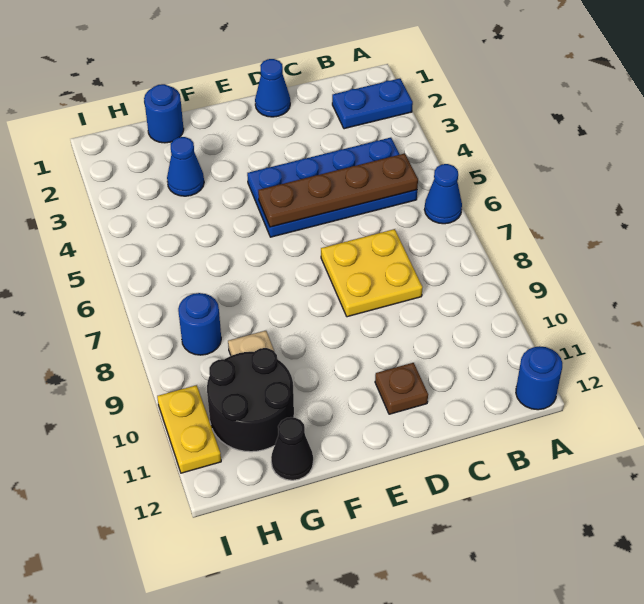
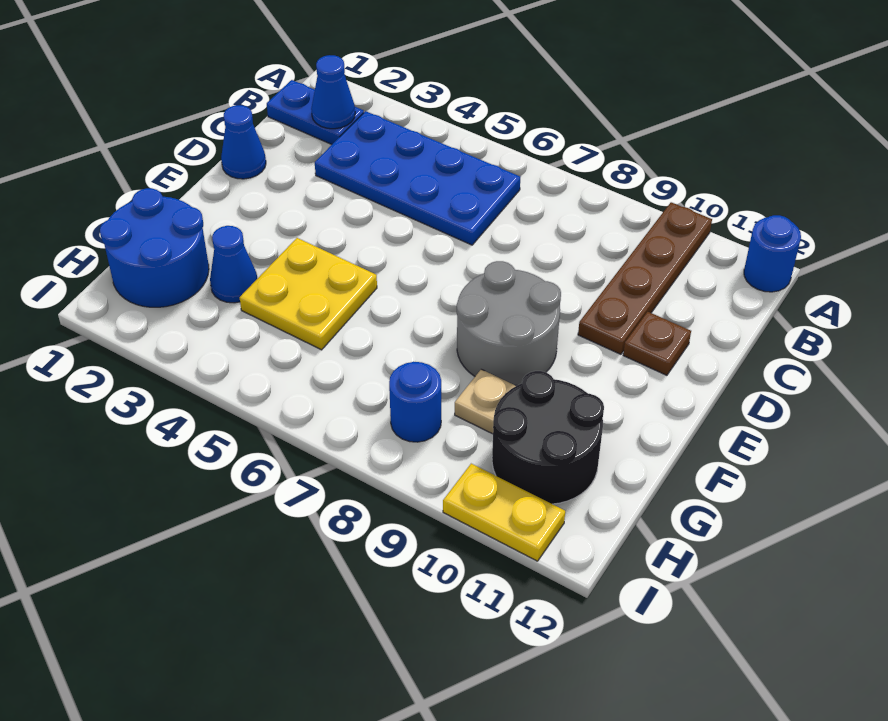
blue plate A2:B2 level 1 -> blue plate B1:B2 level 1
blue cone A6 level 1 -> blue cone B2 level 2
blue plate B4:E5 level 1 -> blue plate B3:C6 level 1
brown plate B5:E5 level 2 -> brown plate A10:D10 level 1
yellow plate C7:D8 level 1 -> yellow plate F4:G5 level 1
none -> grey round brick E8:F9 level 1
blue round brick G1 level 1 -> blue round brick G1:H2 level 1
black cone G12 level 1 -> none

